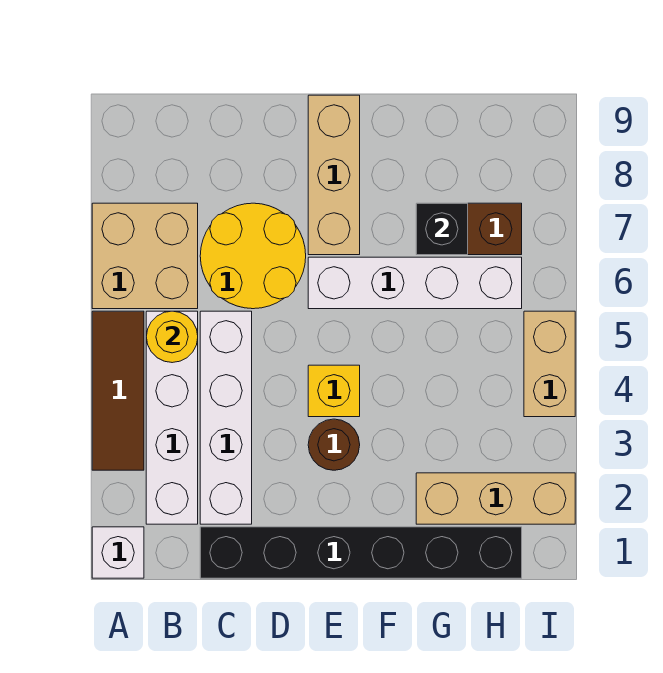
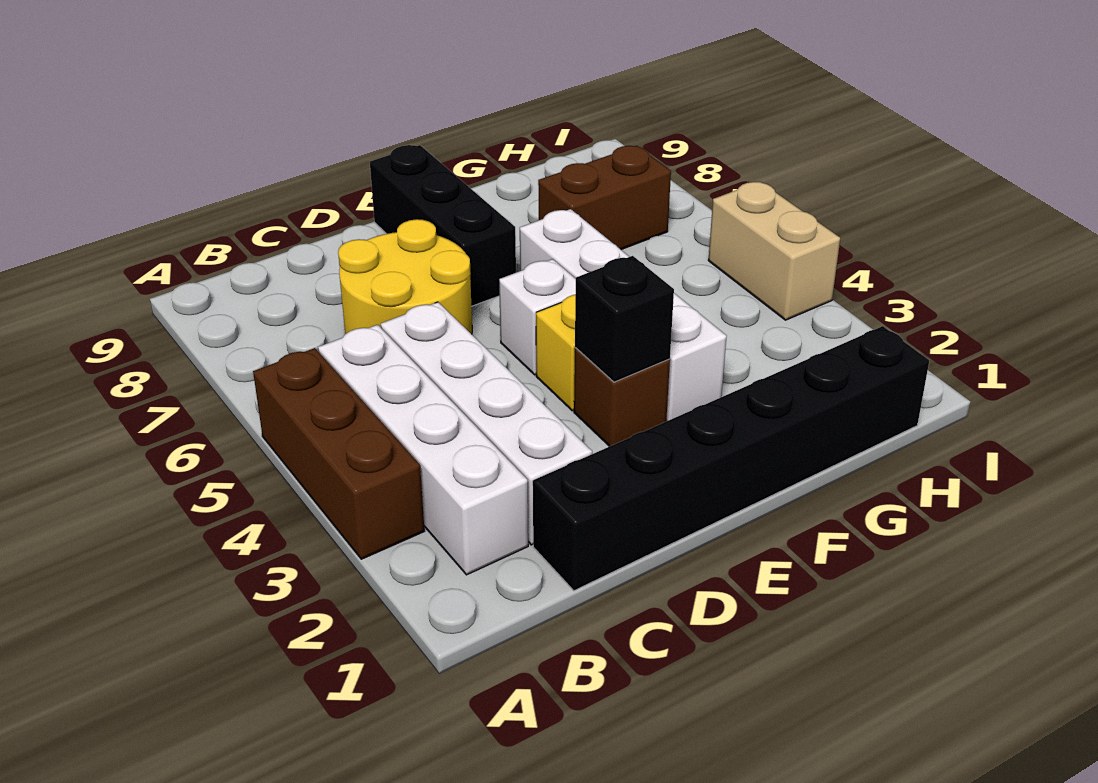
white brick A1 level 1 -> white brick E5 level 1
brown tile A3:A5 level 1 -> brown brick A3:A5 level 1
tan brick A6:B7 level 1 -> none
yellow round brick B5 level 2 -> none
brown round brick E3 level 1 -> brown brick E3 level 1
white brick E6:H6 level 1 -> white brick F3:F6 level 1
tan brick E7:E9 level 1 -> black brick E7:E9 level 1
tan brick G2:I2 level 1 -> none
black brick G7 level 2 -> black brick E3 level 2

